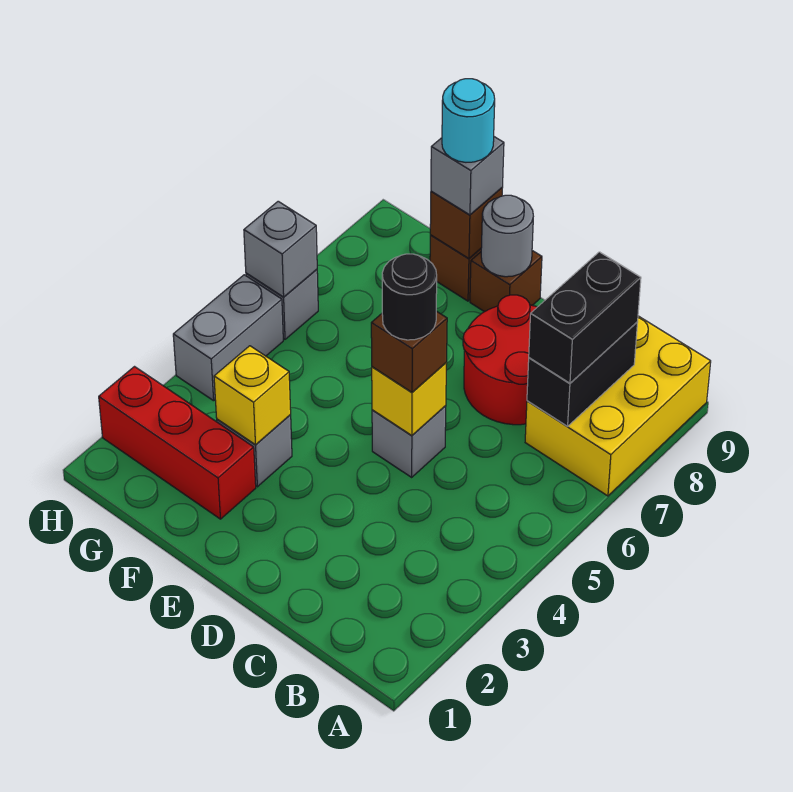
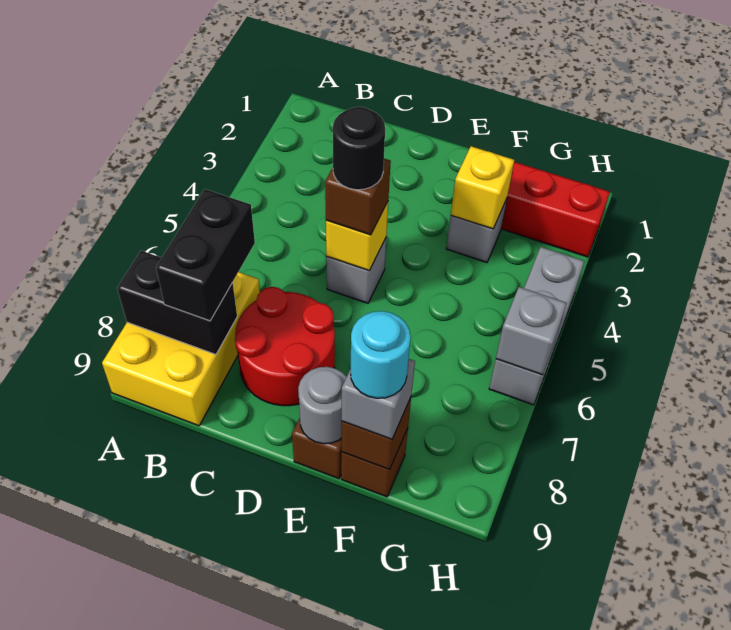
black brick B7:B8 level 2 -> black brick A8:B8 level 2

